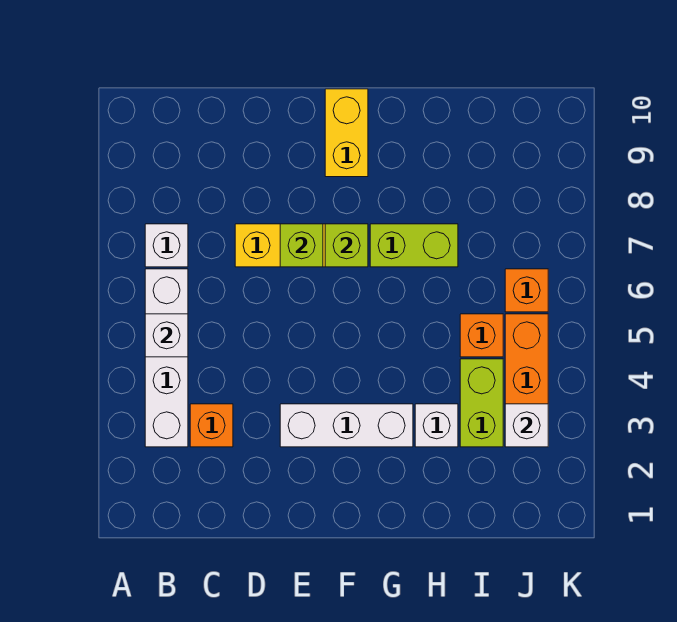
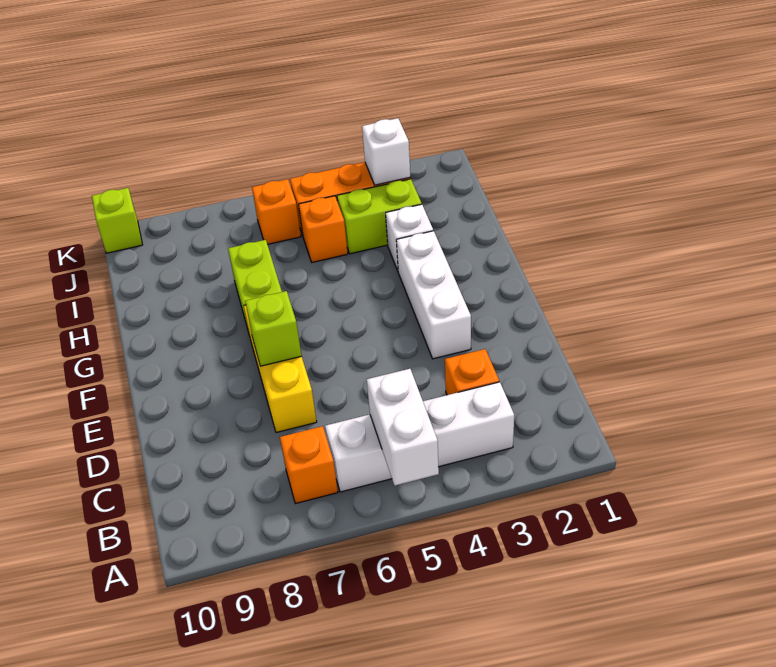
white brick B5 level 2 -> white brick A5:B5 level 2
white brick B7 level 1 -> orange brick B7 level 1
lime brick F7 level 2 -> lime brick K10 level 1
yellow brick F9:F10 level 1 -> none

